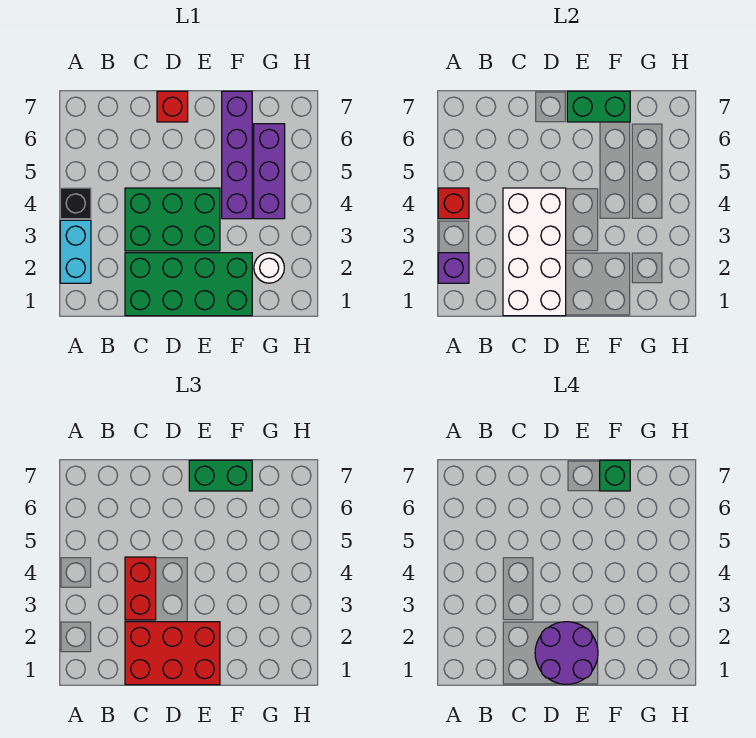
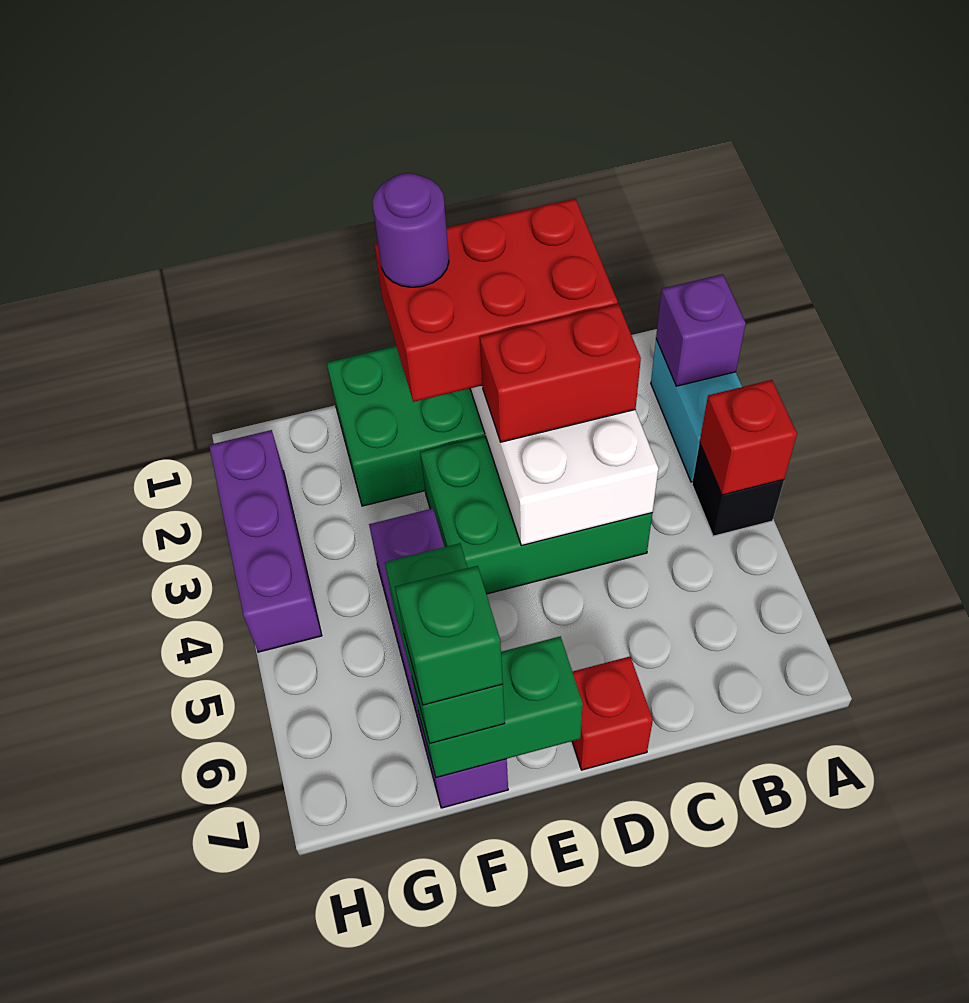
red brick C3:C4 level 3 -> red brick C3:D3 level 3
purple round brick D1:E2 level 4 -> purple round brick E1 level 4
green brick E7:F7 level 3 -> green brick F6:F7 level 3
white round brick G2 level 1 -> none
purple brick G4:G6 level 1 -> purple brick H2:H4 level 1

